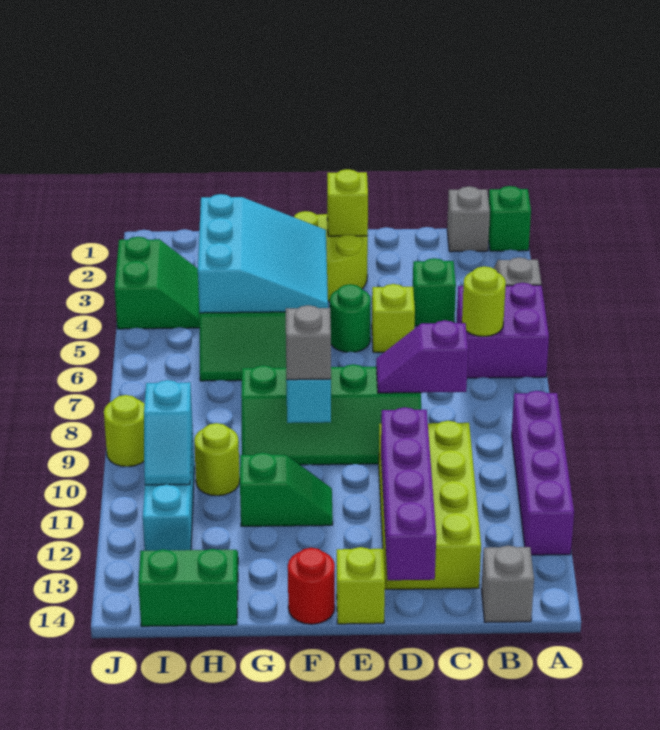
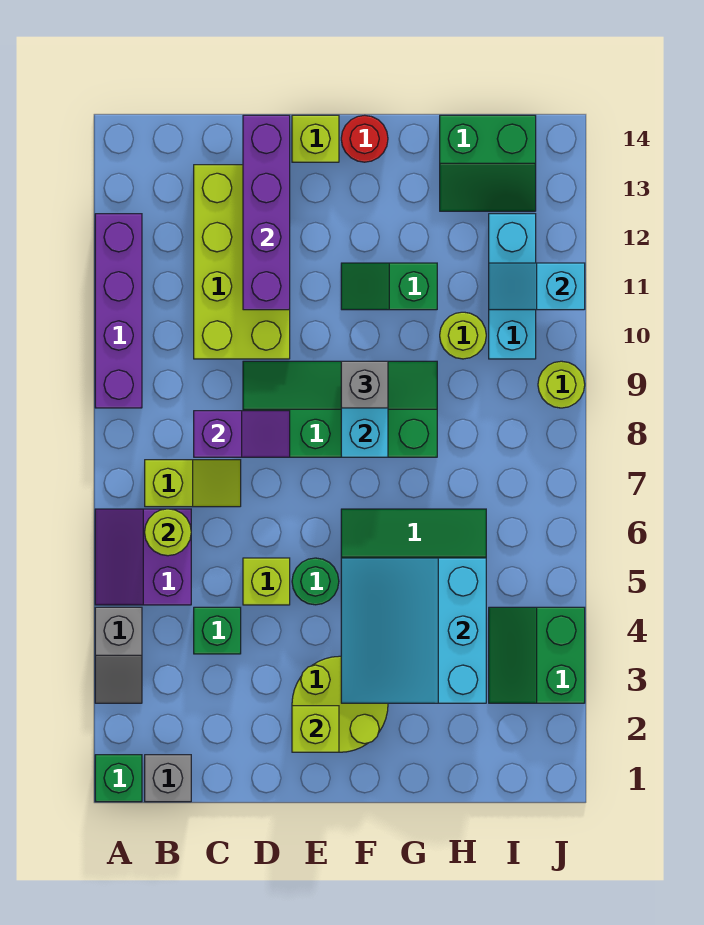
purple brick A5:B6 level 1 -> purple slope A5:B6 level 1 top B
none -> lime slope B7:C7 level 1 top B
grey brick B14 level 1 -> none
cyan slope I10:I11 level 2 top 10 -> cyan slope I11:J11 level 2 top J

